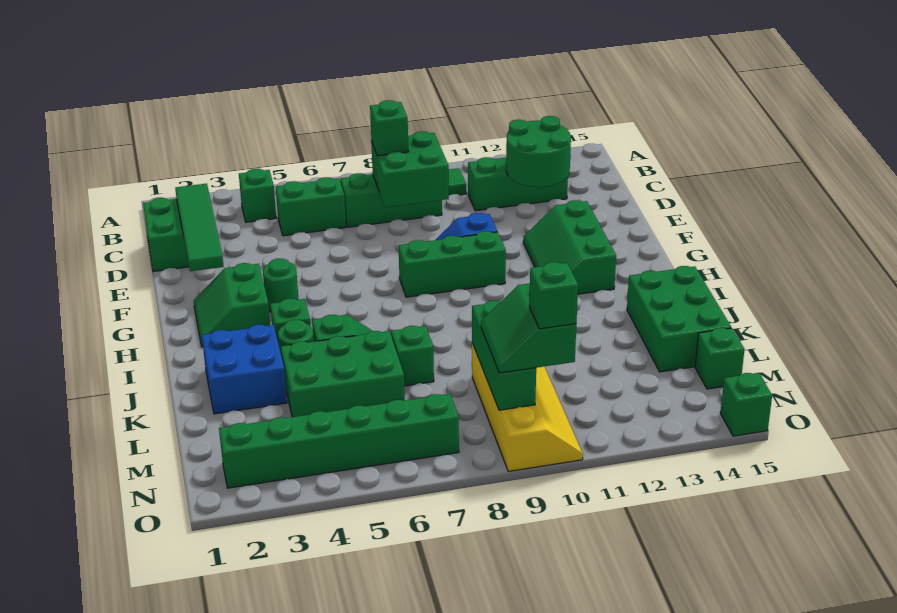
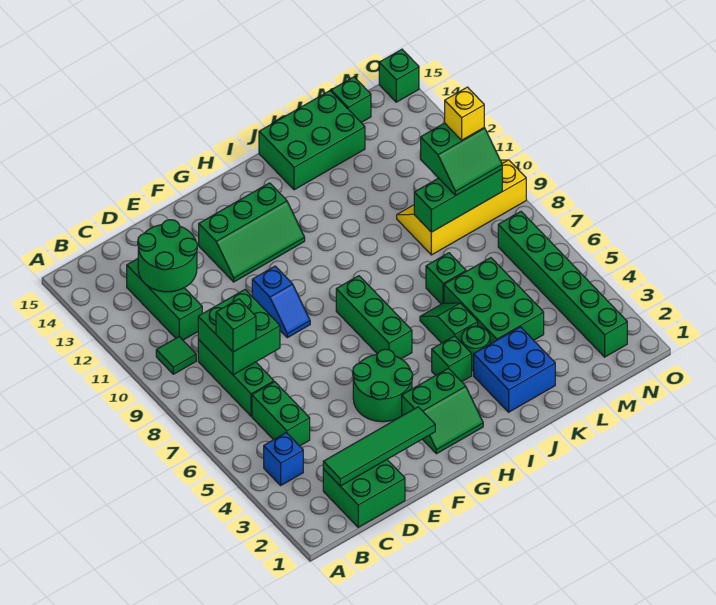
green brick B4 level 1 -> blue brick B4 level 1
green round brick G4 level 1 -> green round brick F4:G5 level 1
green brick G8:G10 level 1 -> green brick H6:H8 level 1
green brick N10 level 4 -> yellow brick N10 level 4

